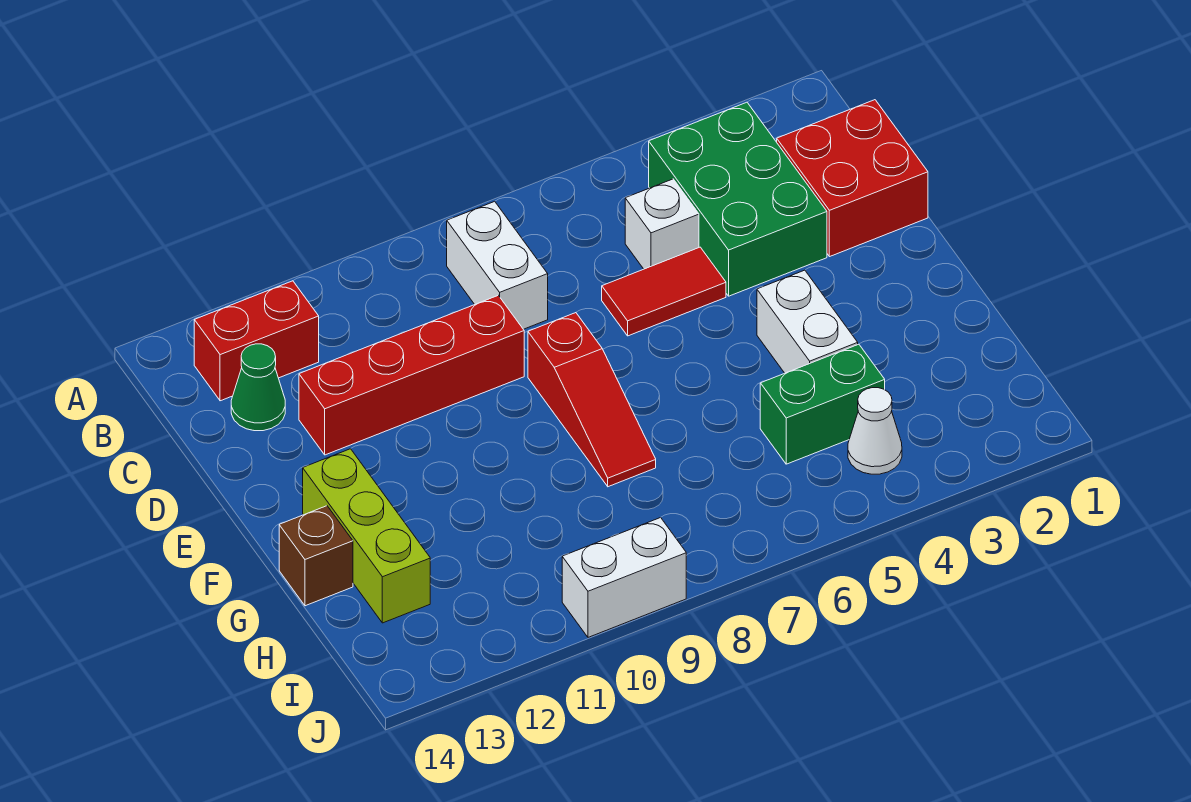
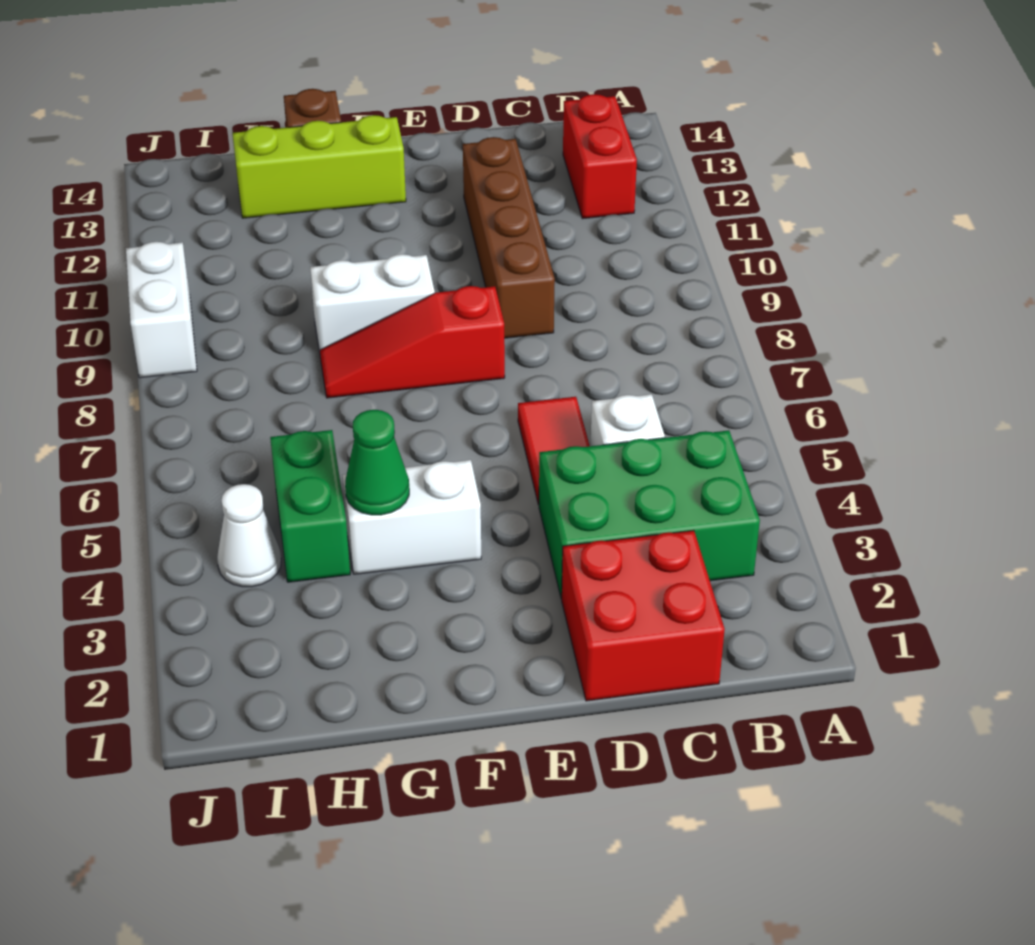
white brick B8:C8 level 1 -> white brick F9:G9 level 1
green cone C13 level 1 -> green cone G4 level 2
red brick D9:D12 level 1 -> brown brick D9:D12 level 1

